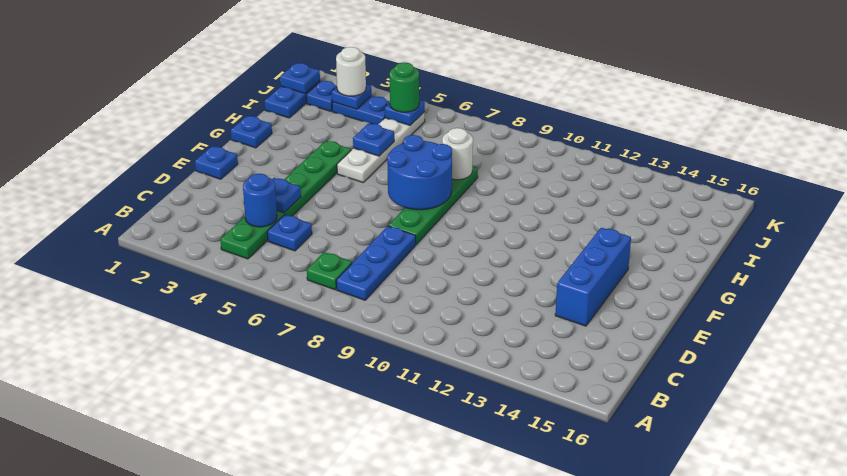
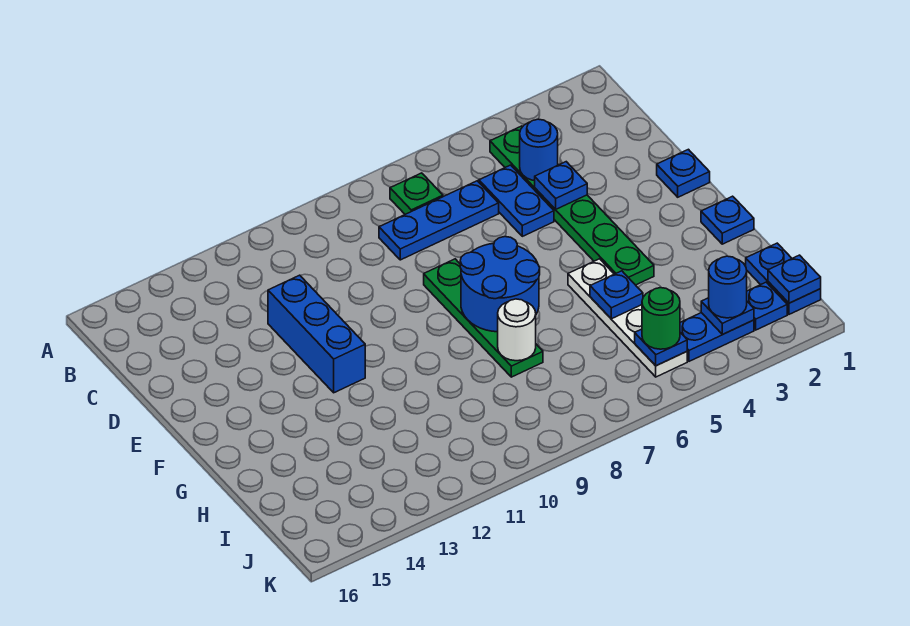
blue plate B8:D8 level 1 -> blue plate C6:C8 level 1
blue plate C5 level 1 -> blue plate C5:D5 level 1
blue brick D14:F14 level 1 -> blue brick D12:F12 level 1
white round brick J3 level 3 -> blue round brick J3 level 3

